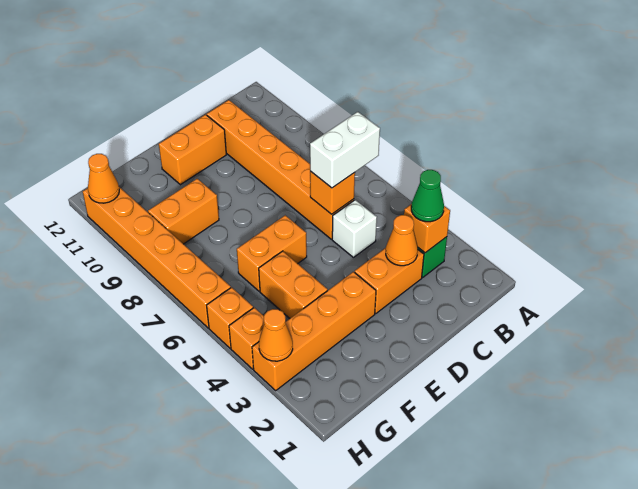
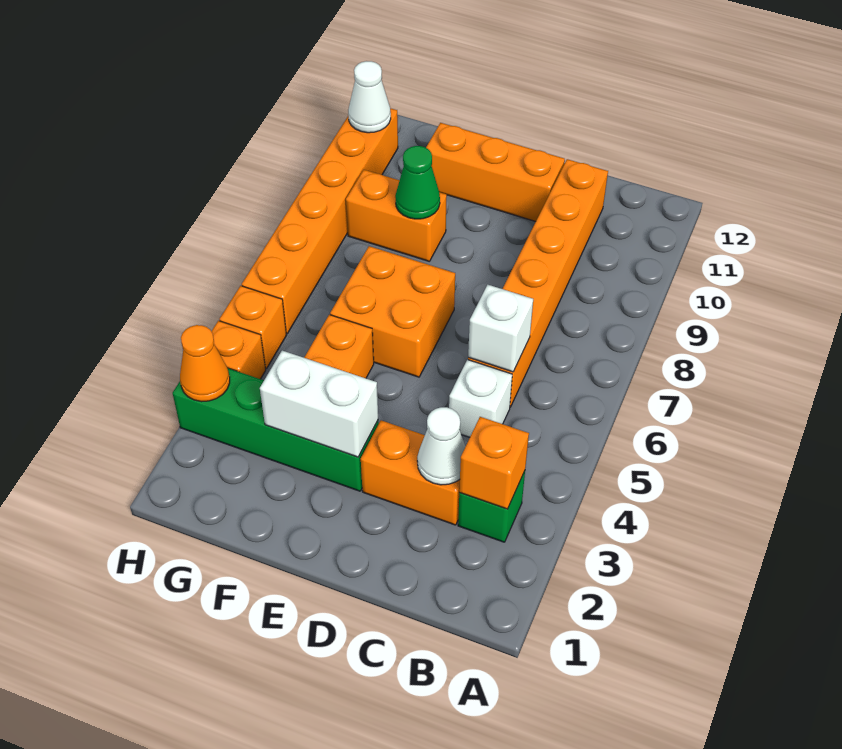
green cone B3 level 3 -> green cone F9 level 2
white brick B6:C6 level 3 -> white brick E3:F3 level 2
orange cone C3 level 2 -> white cone C3 level 2
orange brick C6 level 2 -> white brick C6 level 2
orange brick D11:E11 level 1 -> orange brick D11:F11 level 1
orange brick E3:H3 level 1 -> green brick E3:H3 level 1
orange brick E6:F6 level 1 -> orange brick E6:F7 level 1
orange cone H11 level 2 -> white cone H11 level 2

